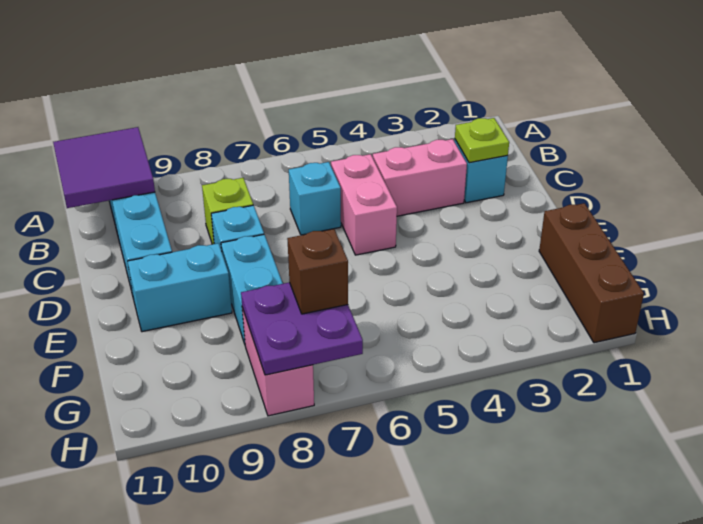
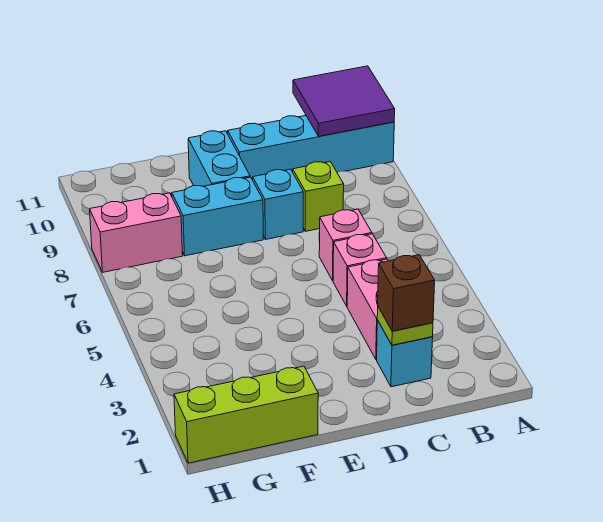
pink brick C5:D5 level 1 -> pink brick C5 level 1
cyan brick C6 level 1 -> pink brick C6 level 1
brown brick F1:H1 level 1 -> lime brick F1:H1 level 1
purple plate G7:H8 level 2 -> none
brown brick G7 level 3 -> brown brick C2 level 3

